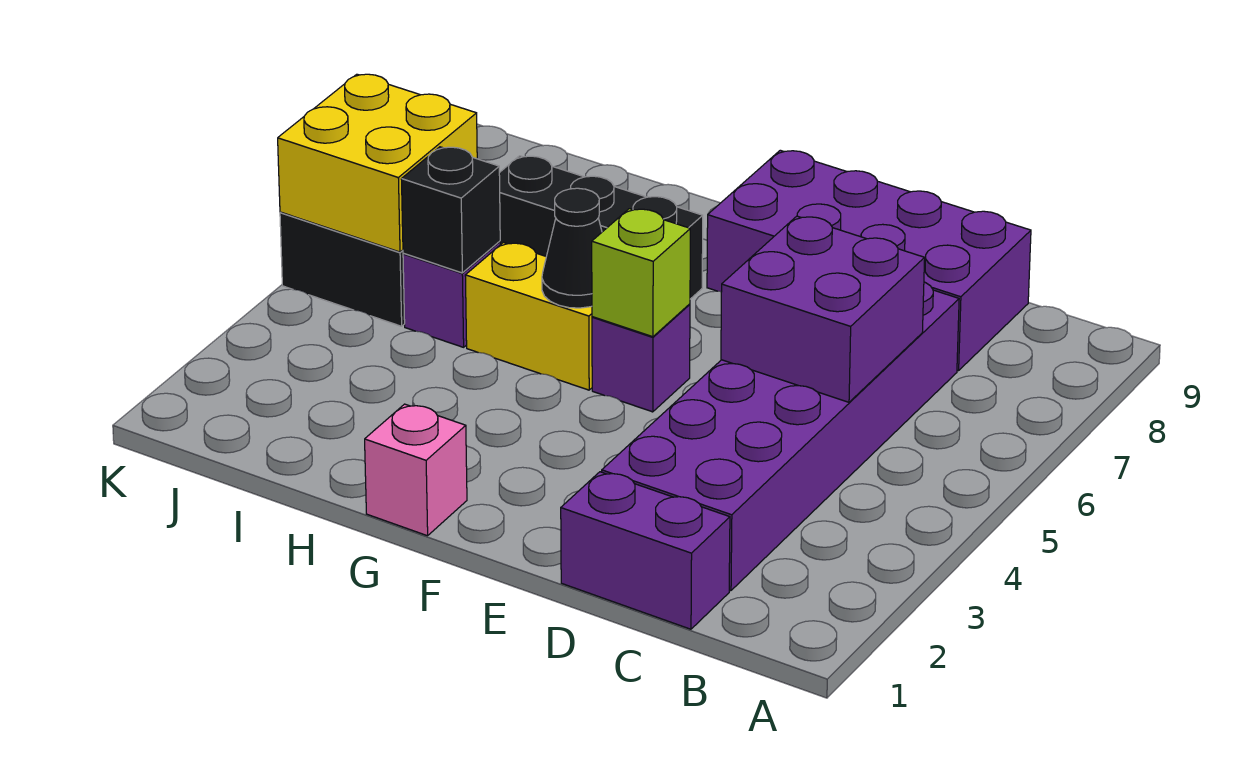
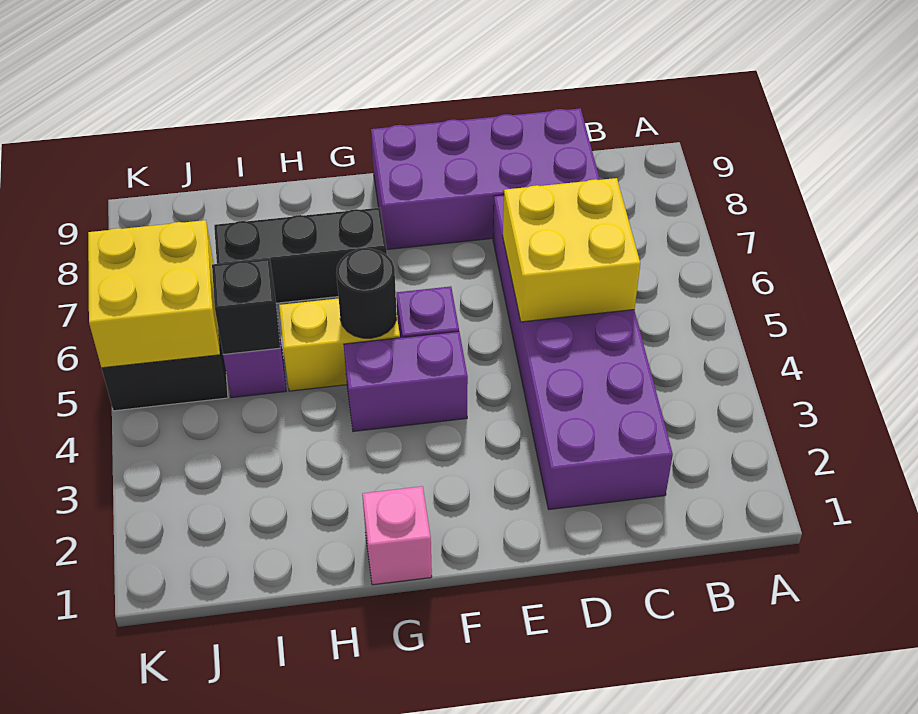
purple brick C1:D1 level 1 -> purple brick F4:G4 level 1
purple brick C5:D6 level 2 -> yellow brick C5:D6 level 2
lime brick F5 level 2 -> none
black cone G5 level 2 -> black round brick G5 level 2

